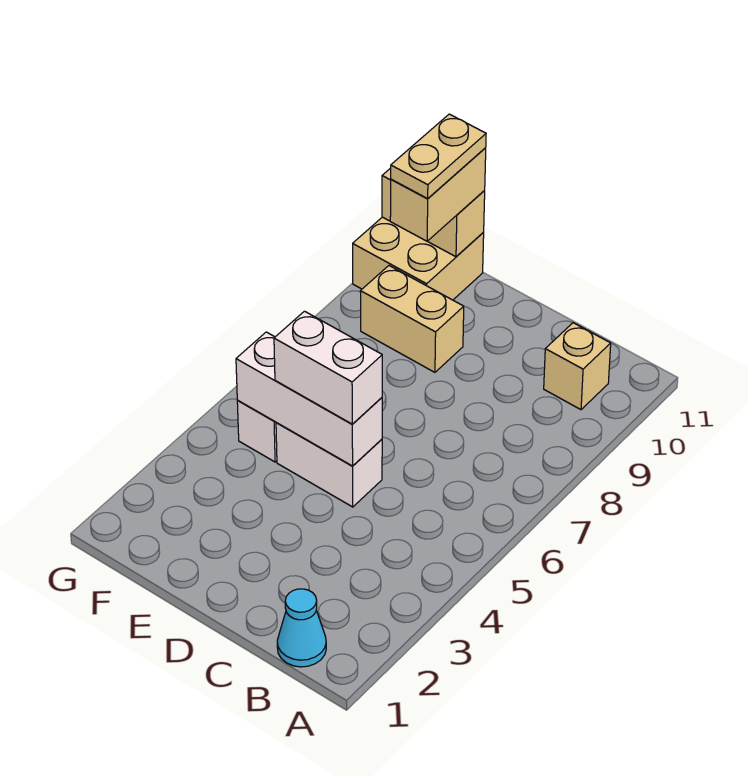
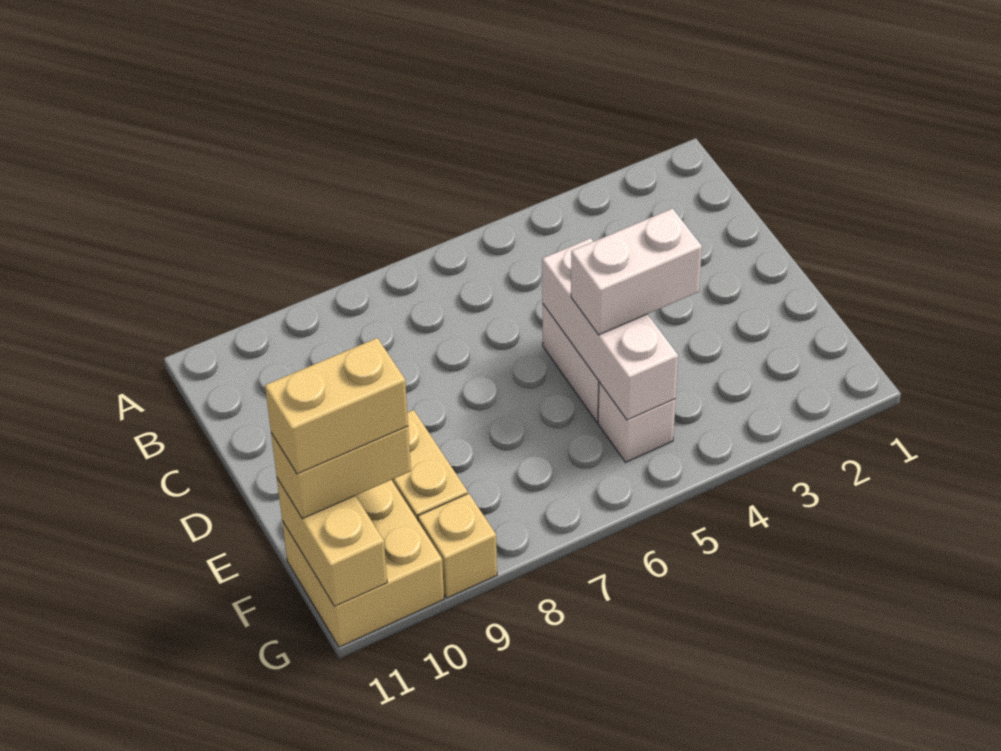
cyan cone B1 level 1 -> none
tan brick B10 level 1 -> tan brick G9 level 1
white brick D5:E5 level 3 -> white brick E4:E5 level 3
tan plate F10:F11 level 4 -> tan brick F10:F11 level 4

